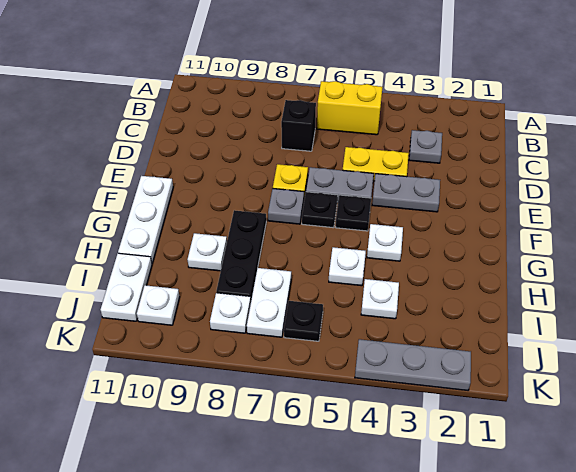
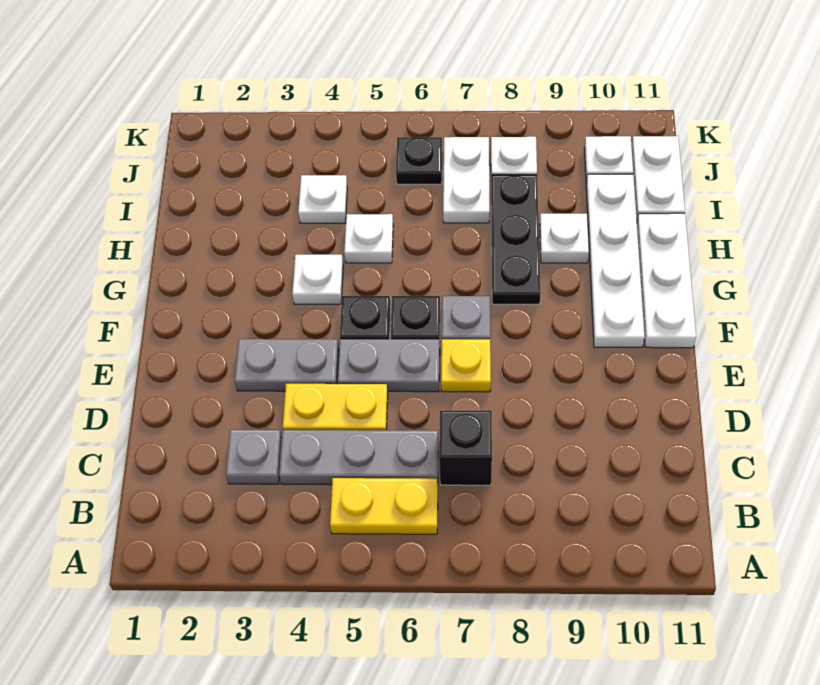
yellow brick B5:B6 level 1 -> yellow plate B5:B6 level 1
none -> white plate F10:I10 level 1
grey plate K2:K4 level 1 -> grey plate C4:C6 level 1

